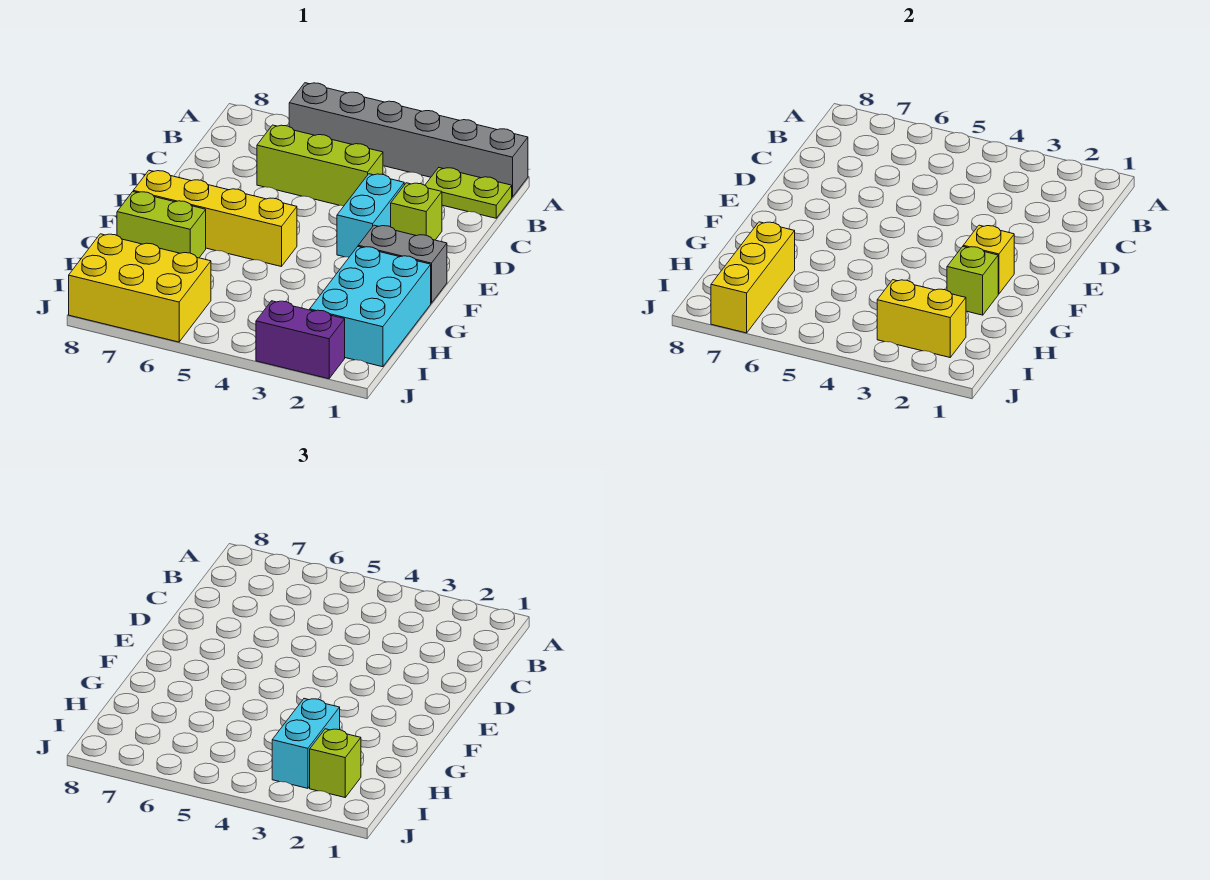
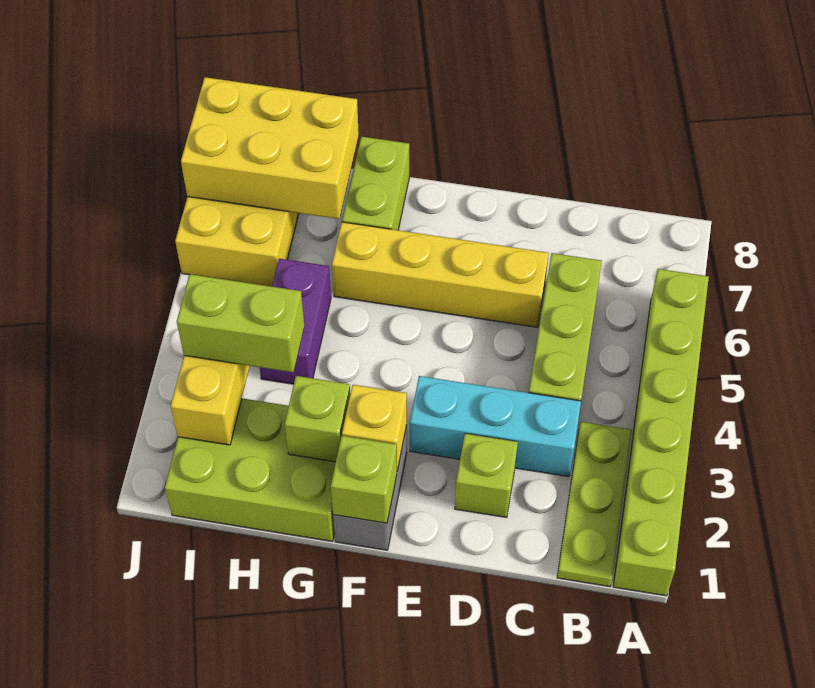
grey brick A1:A6 level 1 -> lime brick A1:A6 level 1
lime plate B1:B2 level 1 -> lime plate B1:B3 level 1
cyan brick D3:E3 level 1 -> cyan brick C3:E3 level 1
yellow brick F5:F8 level 1 -> yellow brick D6:G6 level 1
cyan brick G1:I2 level 1 -> lime brick G1:I2 level 1
cyan brick H3:I3 level 3 -> lime brick H3:I3 level 3
yellow brick H7:J7 level 2 -> yellow brick H7:J8 level 2
lime brick I2 level 3 -> lime brick F1 level 2
purple brick J2:J3 level 1 -> purple brick H4:H5 level 1

